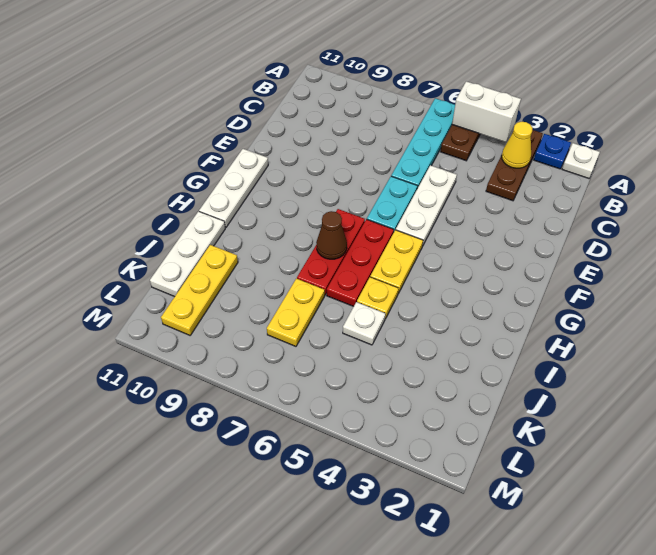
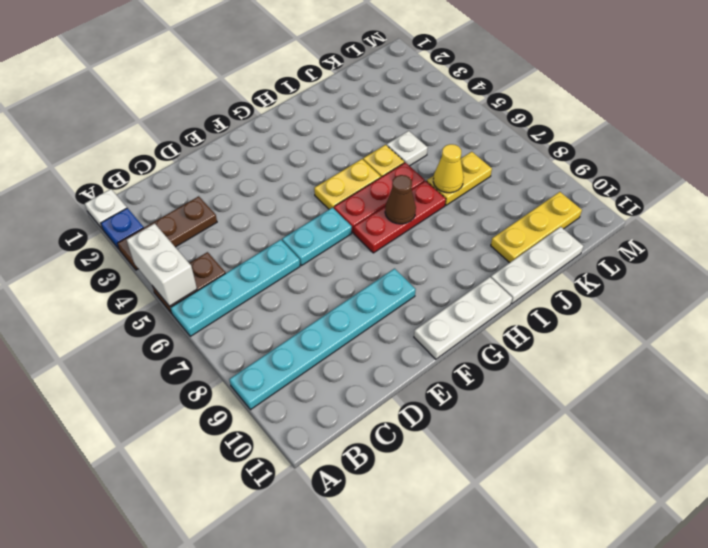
none -> cyan plate A9:F9 level 1
yellow cone B3 level 2 -> yellow cone J7 level 2
white plate D5:F5 level 1 -> none

